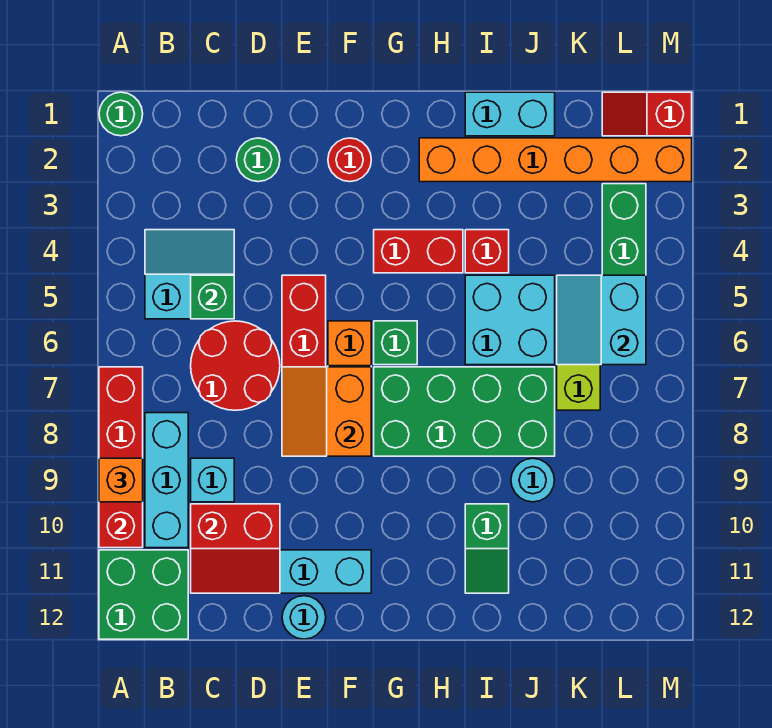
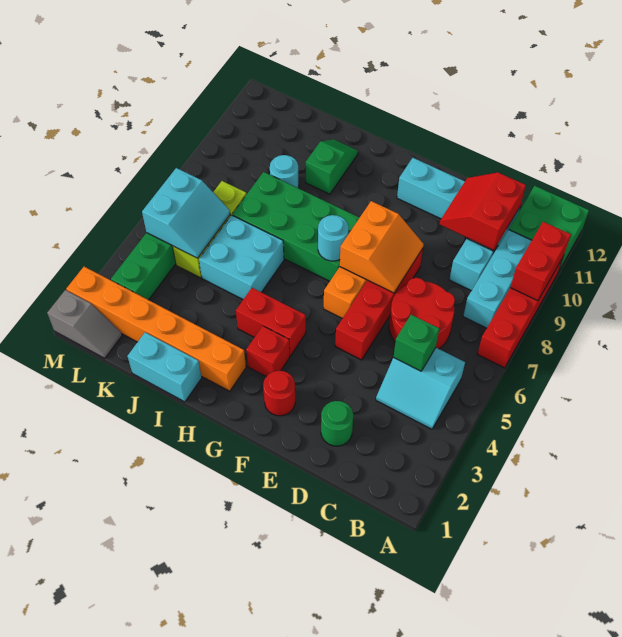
green round brick A1 level 1 -> none
orange brick A9 level 3 -> none
red slope C10:D11 level 2 top 10 -> red slope C10:D11 level 2 top C
cyan round brick E12 level 1 -> cyan round brick G7 level 2
green brick G6 level 1 -> none
red brick I4 level 1 -> red brick G3 level 1
red slope L1:M1 level 1 top M -> grey slope L1:M1 level 1 top M

